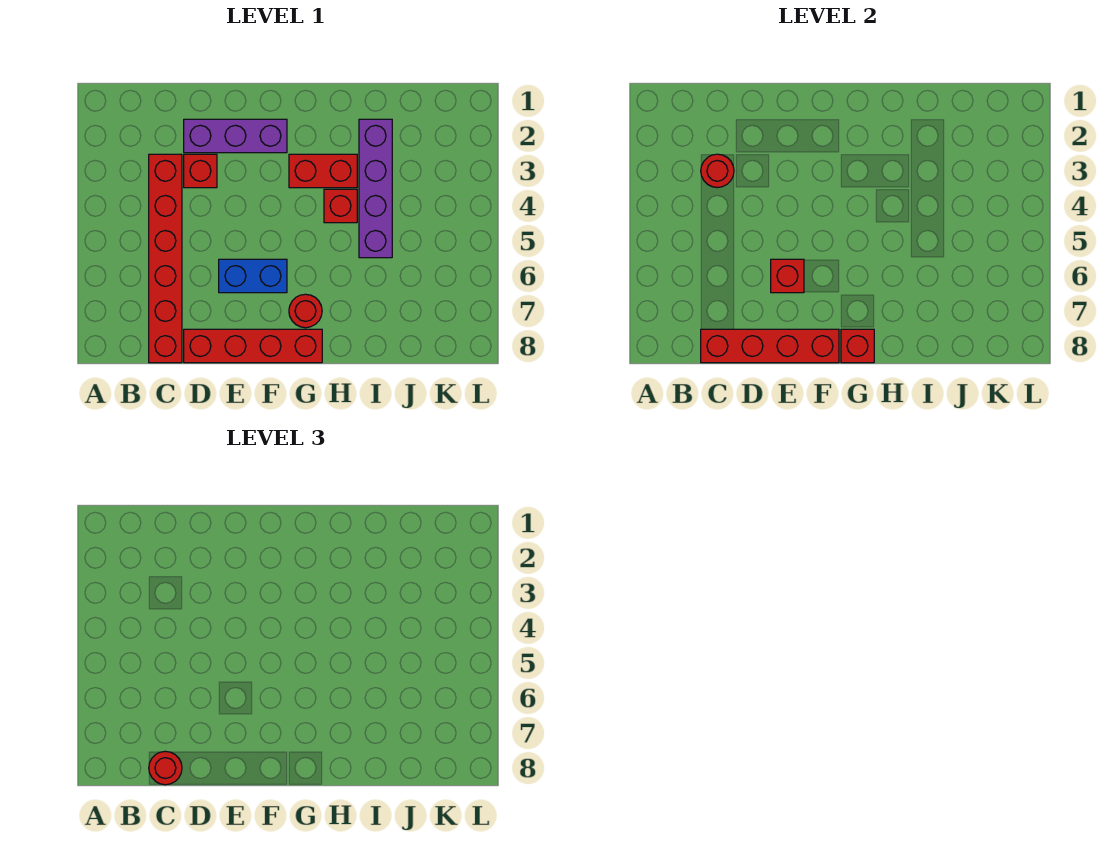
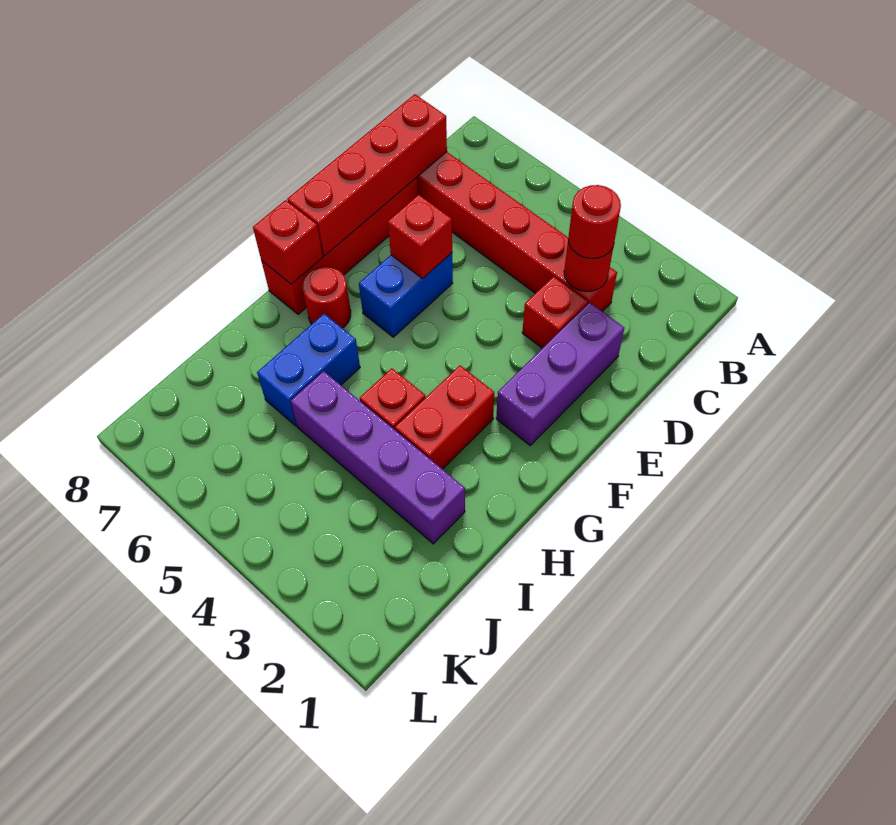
red round brick C8 level 3 -> red round brick C3 level 3
none -> blue brick H6:I6 level 1

